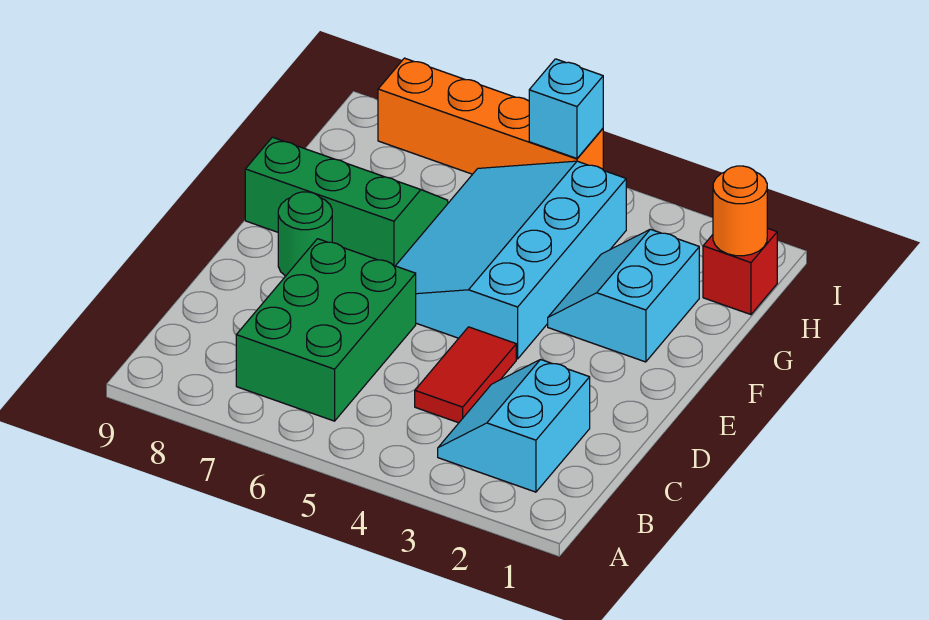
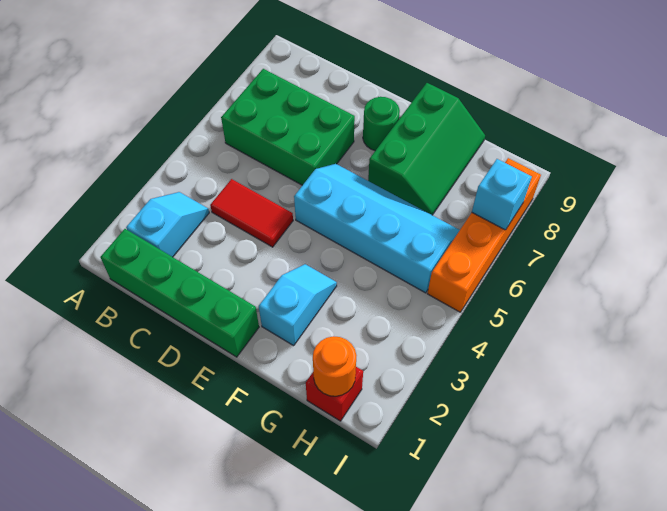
none -> green brick B1:E1 level 1
cyan slope B2:C3 level 1 top 2 -> cyan slope B2:B3 level 1 top 2
cyan slope E4:H6 level 1 top 4 -> cyan slope E5:H6 level 1 top 5
cyan slope F2:G3 level 1 top 2 -> cyan slope F2:F3 level 1 top 2
cyan brick I5 level 2 -> cyan brick I7 level 2

